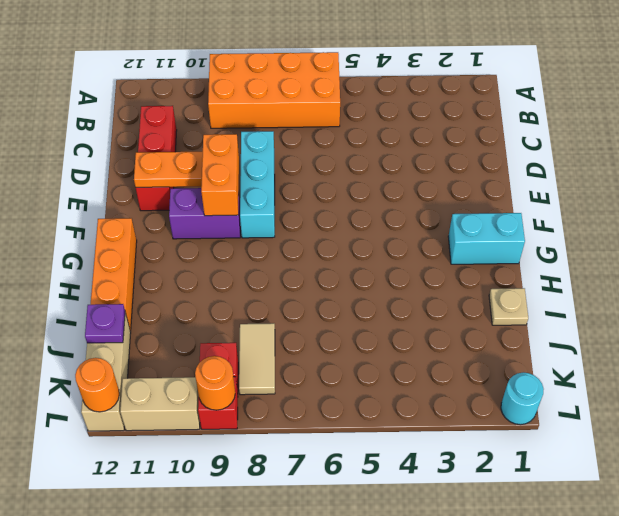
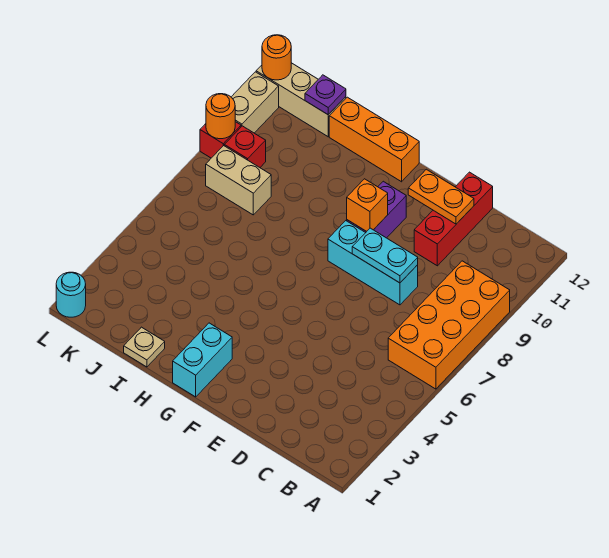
red brick C11:E11 level 1 -> red brick D10:D12 level 1
none -> cyan plate D8:E8 level 2
orange brick E9:F9 level 2 -> orange brick F9 level 2
orange plate E10:E11 level 2 -> orange plate D11:E11 level 2
tan tile J8:K8 level 1 -> tan brick J8:K8 level 1

